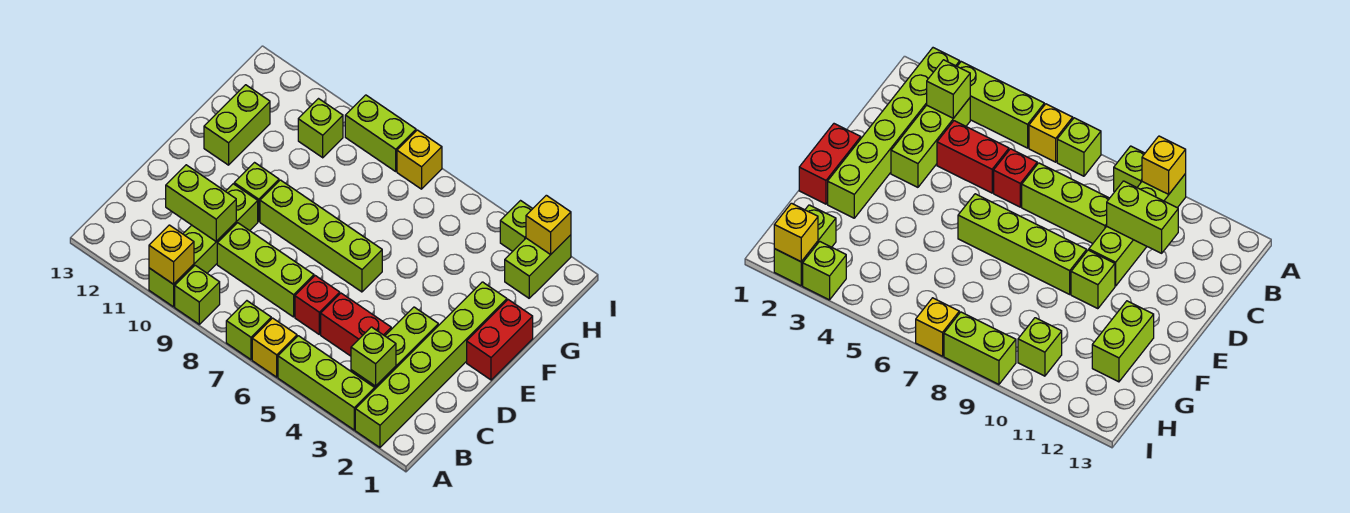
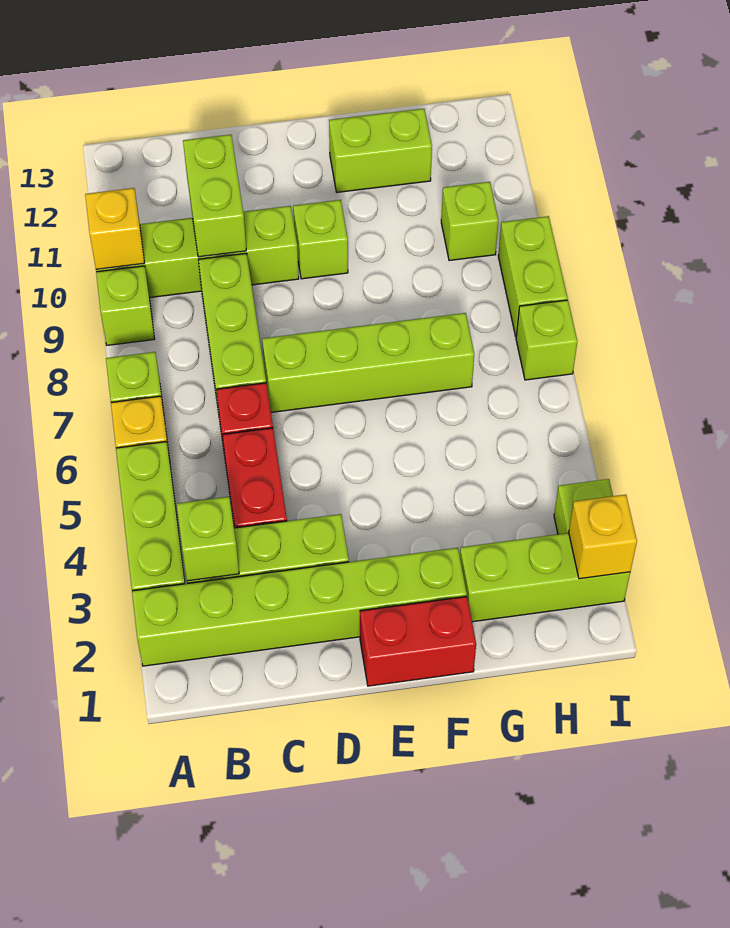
lime brick E6:E9 level 1 -> lime brick D7:G7 level 1
lime brick H2:I2 level 1 -> lime brick G2:I2 level 1
yellow brick I7 level 1 -> lime brick I7 level 1

